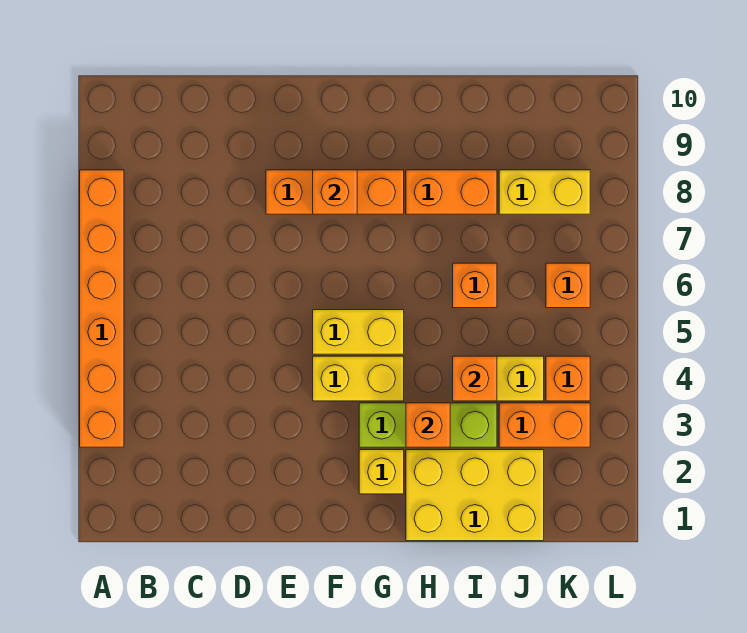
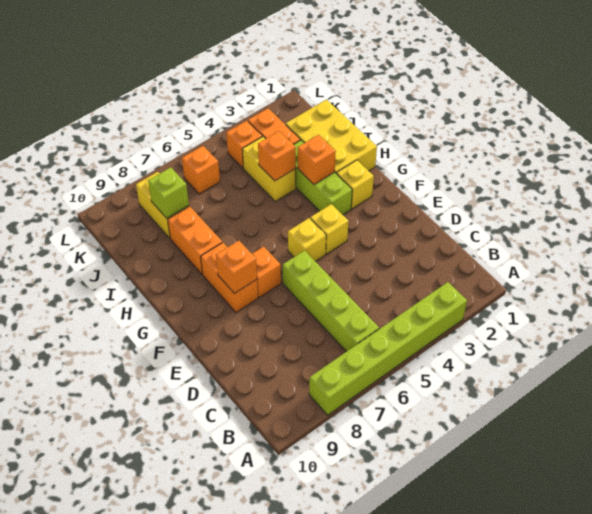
orange brick A3:A8 level 1 -> lime brick A3:A8 level 1
none -> lime brick B6:E6 level 1
orange brick E8:G8 level 1 -> orange brick F8:G8 level 1
yellow brick F4:G4 level 1 -> yellow brick F4 level 1
yellow brick F5:G5 level 1 -> yellow brick F5 level 1
orange brick I6 level 1 -> orange brick F7 level 1
none -> lime brick J8 level 2

